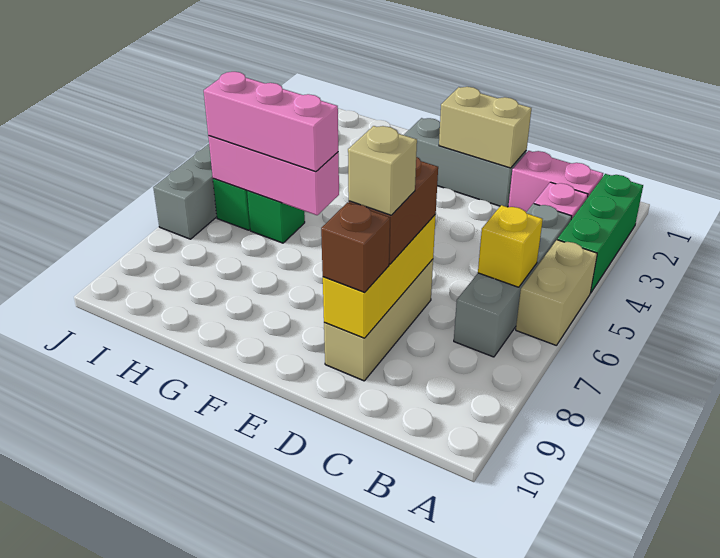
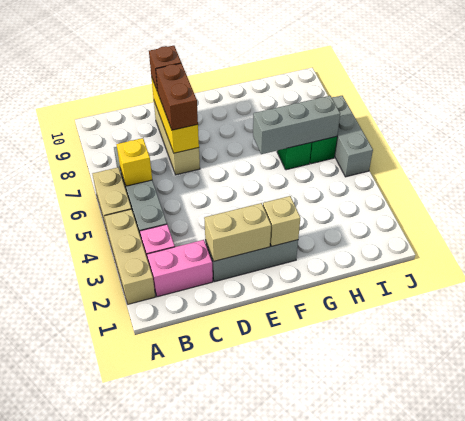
green brick A2:A4 level 1 -> tan brick A2:A4 level 1
tan brick D8 level 4 -> tan brick F2 level 2
pink brick G6:I6 level 2 -> grey brick G6:I6 level 2
pink brick G6:I6 level 3 -> none

